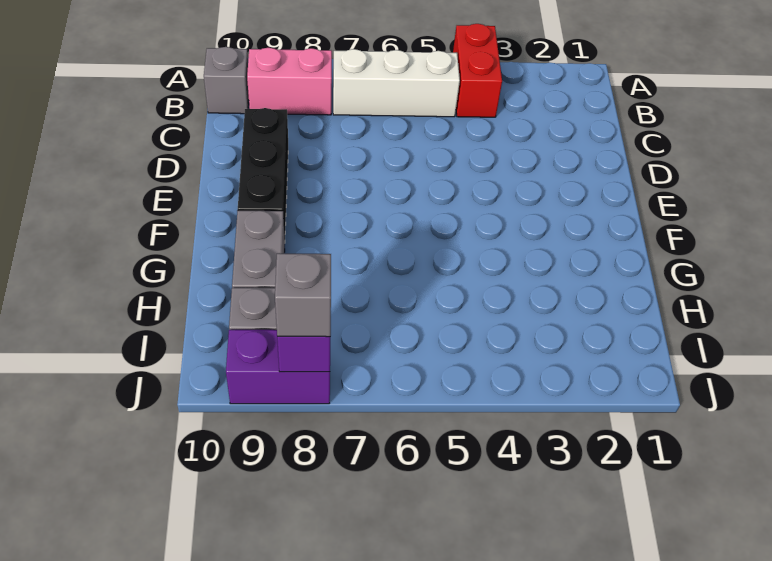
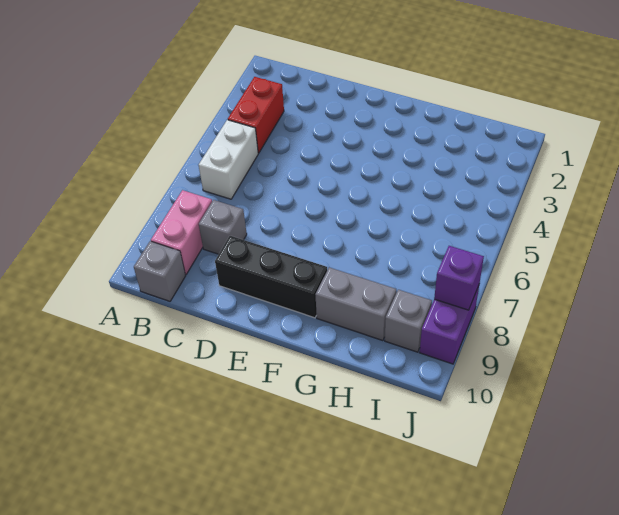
red brick A4:B4 level 1 -> red brick B3:B4 level 1
white brick B5:B7 level 1 -> white brick B5:B6 level 1
grey brick J8 level 3 -> grey brick C8 level 1

